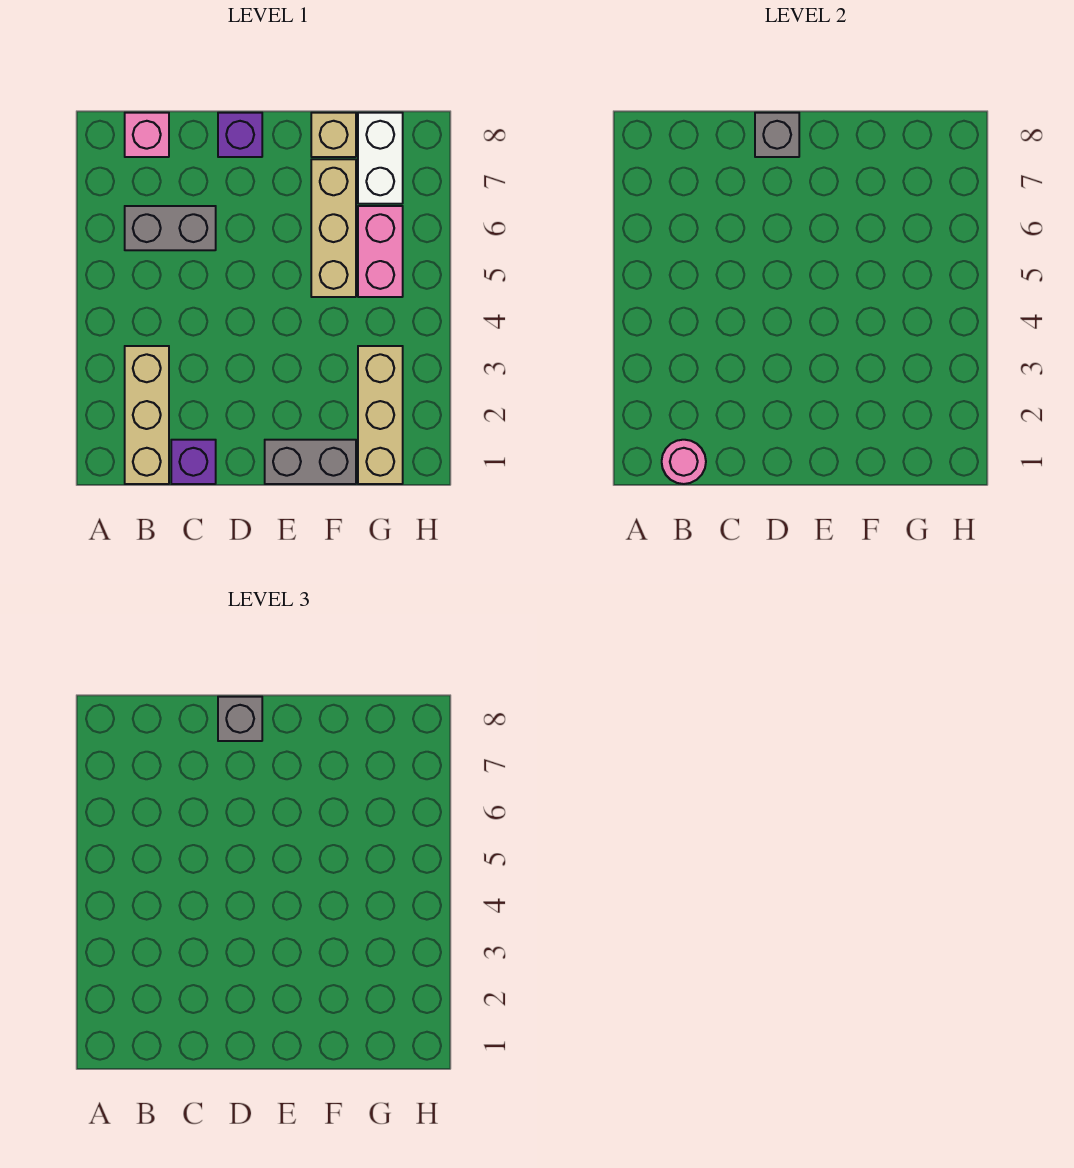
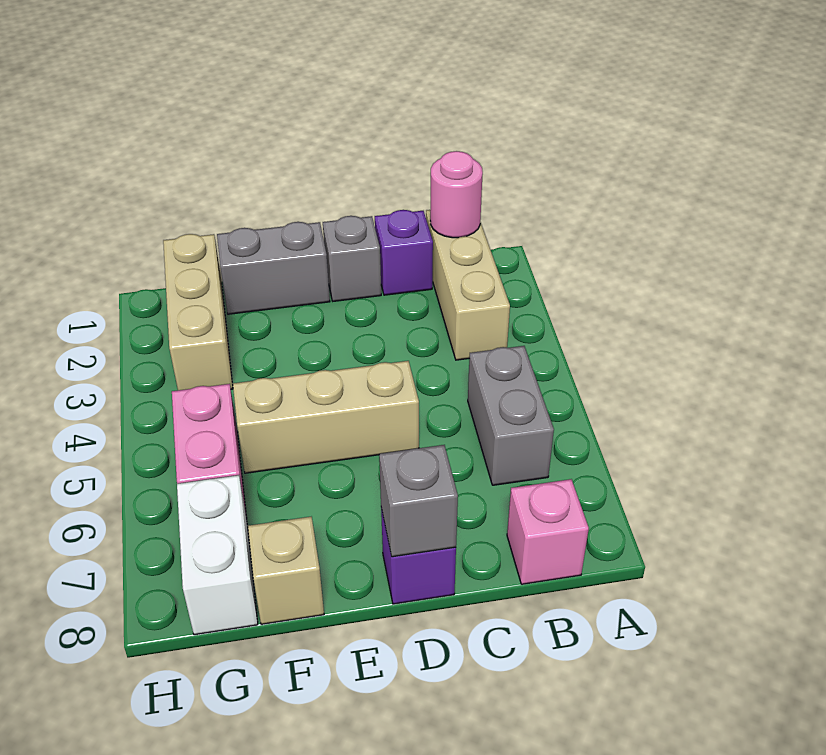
grey brick B6:C6 level 1 -> grey brick B5:B6 level 1
grey brick D8 level 3 -> grey brick D1 level 1
tan brick F5:F7 level 1 -> tan brick D5:F5 level 1

